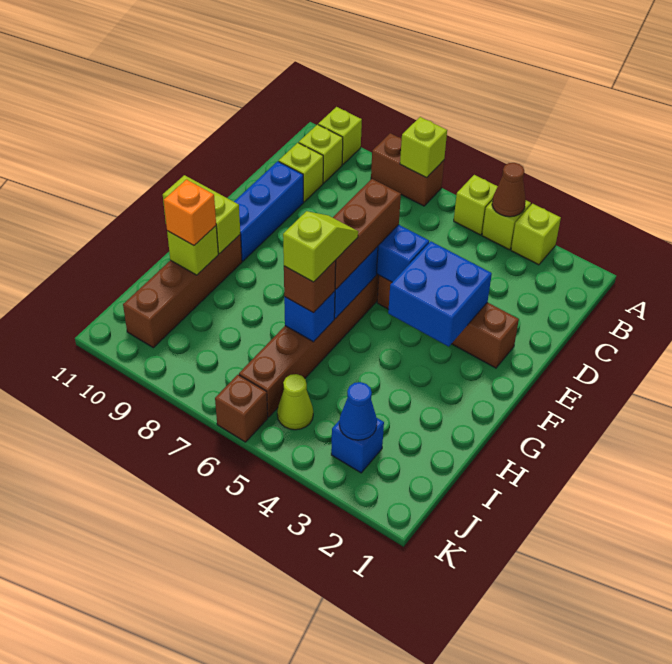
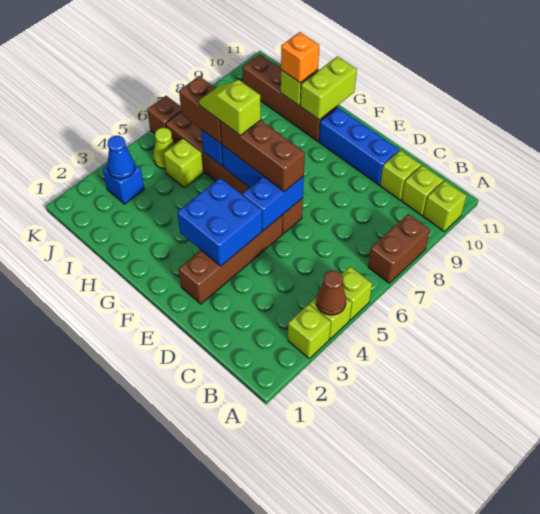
lime brick A7 level 2 -> lime brick I5 level 1
lime slope G6:H6 level 4 top H -> lime slope G6:H6 level 4 top G
brown brick H6 level 3 -> brown brick H6:I6 level 3

